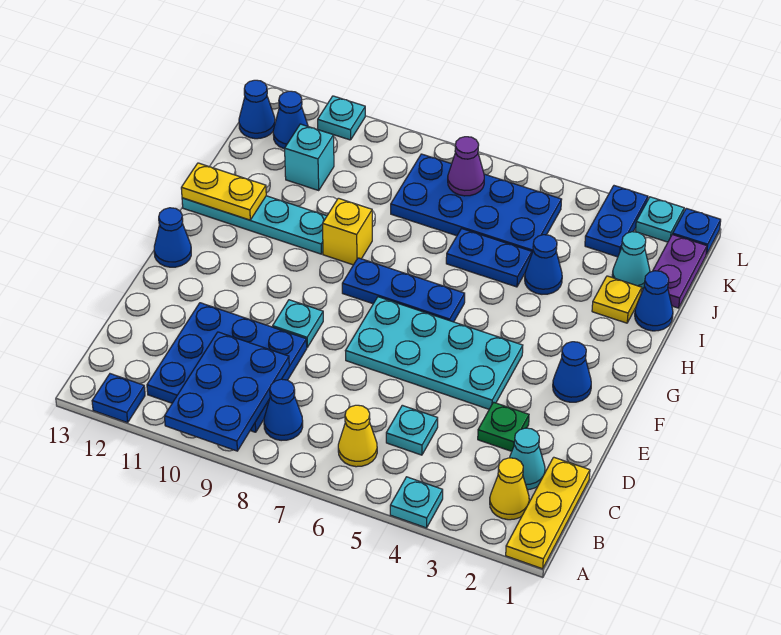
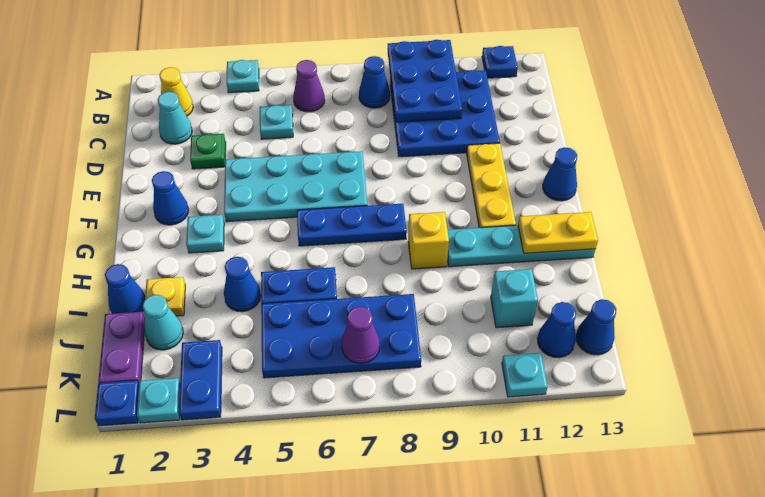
yellow plate A1:C1 level 1 -> yellow plate E11:G11 level 1
yellow cone B6 level 1 -> purple cone B6 level 1
cyan plate E9 level 1 -> cyan plate G3 level 1

